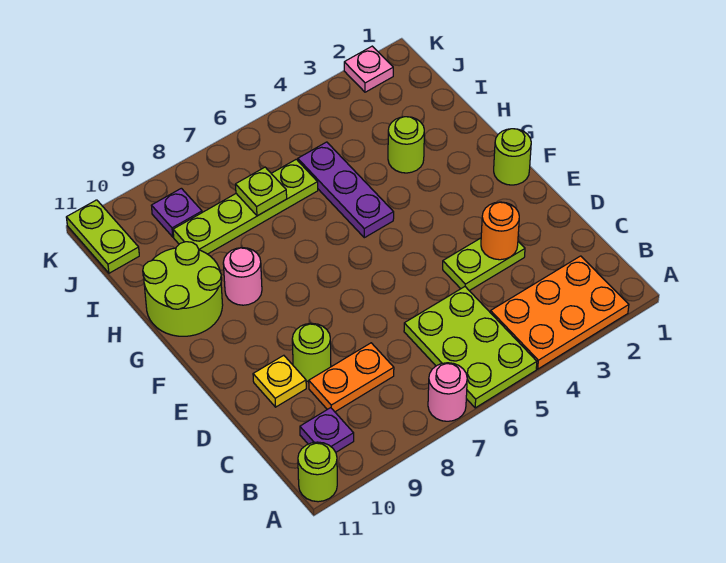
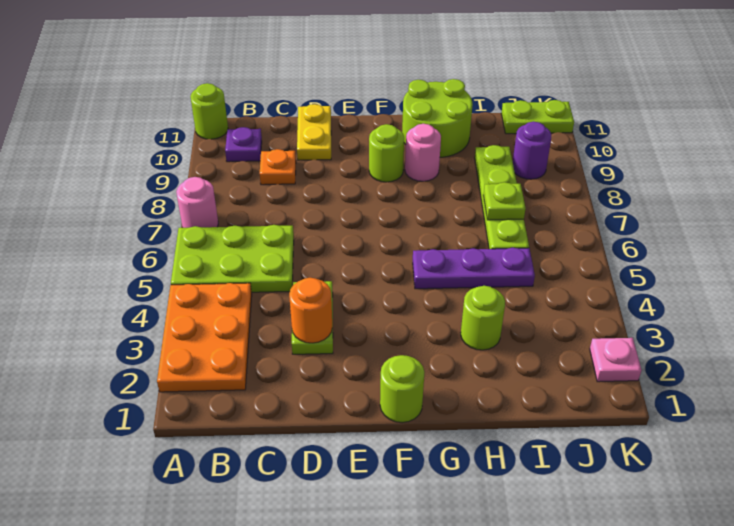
orange plate C8:C9 level 1 -> orange plate C9 level 1
lime round brick D9 level 1 -> lime round brick F9 level 1
yellow plate D10 level 1 -> yellow plate D10:D11 level 1
purple plate J9 level 1 -> purple round brick J9 level 1

